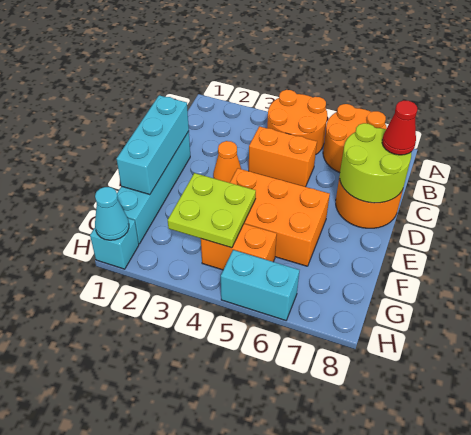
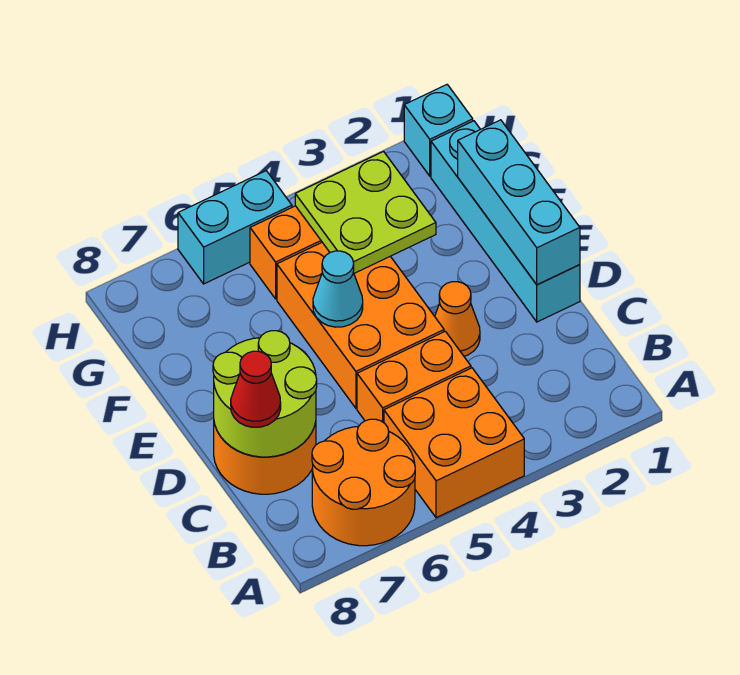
orange round brick A4:B5 level 1 -> orange brick A4:B5 level 1
orange brick E4:F6 level 1 -> orange brick D4:F5 level 1
cyan cone H1 level 2 -> cyan cone E5 level 2

